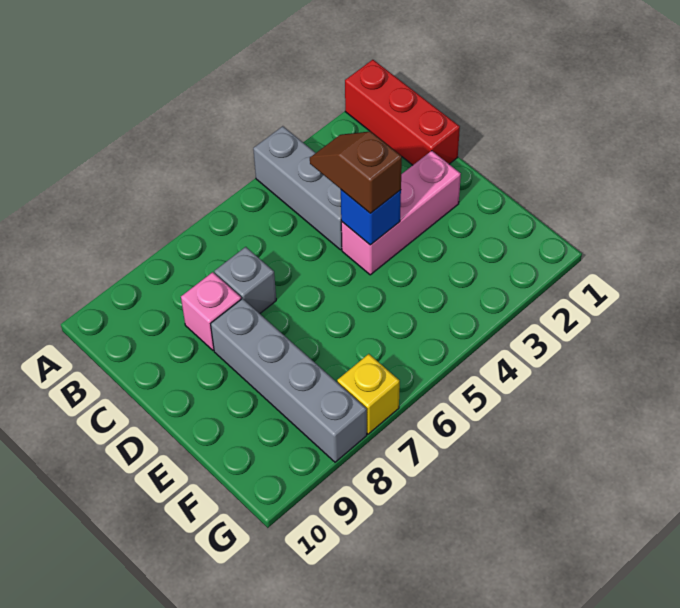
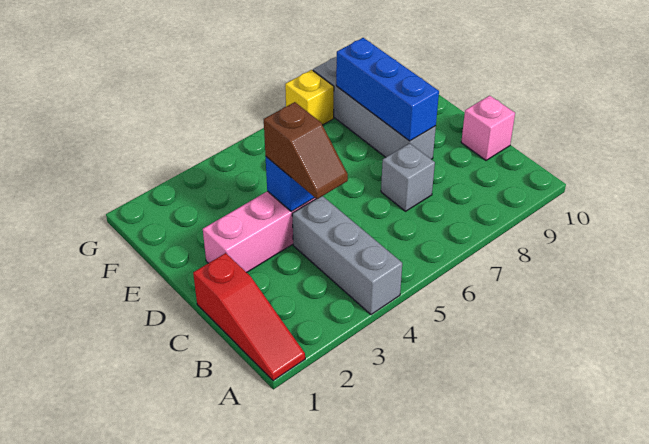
red brick A1:C1 level 1 -> red slope A1:C1 level 1 top C
pink brick C8 level 1 -> pink brick C10 level 1
none -> blue brick D8:F8 level 2

